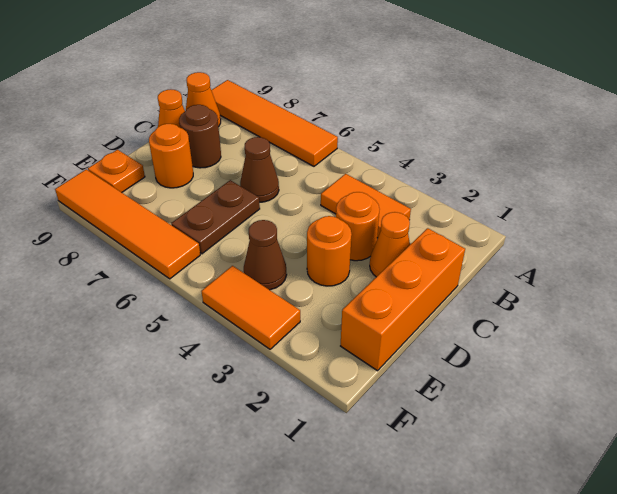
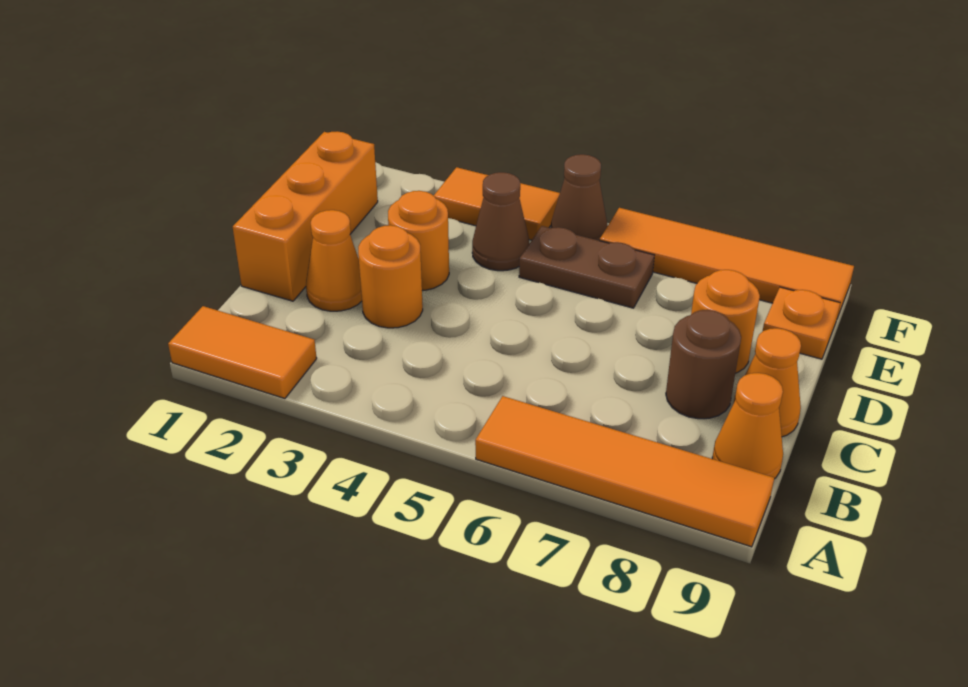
orange tile B3:B4 level 1 -> orange tile A1:A2 level 1
brown cone C6 level 1 -> brown cone F5 level 1
brown plate D6:E6 level 1 -> brown plate E5:E6 level 1

